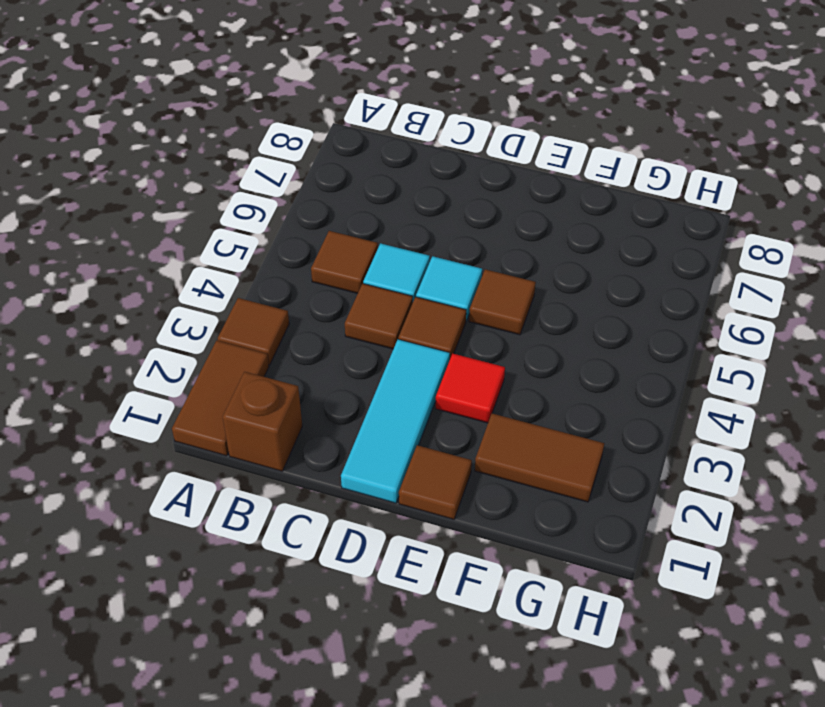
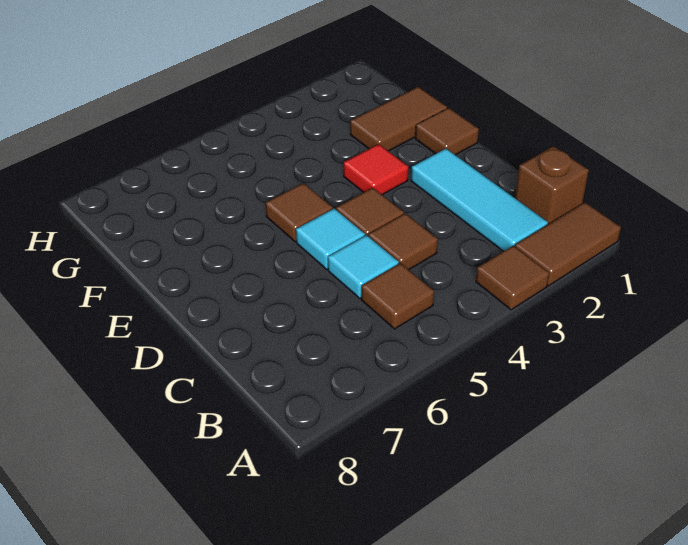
cyan tile D1:D3 level 1 -> cyan tile B2:D2 level 1
brown tile F2:G2 level 1 -> brown tile F1:F2 level 1

